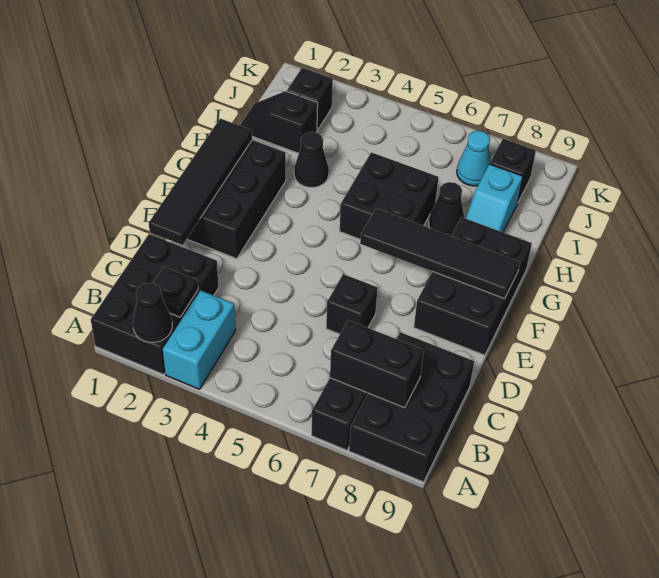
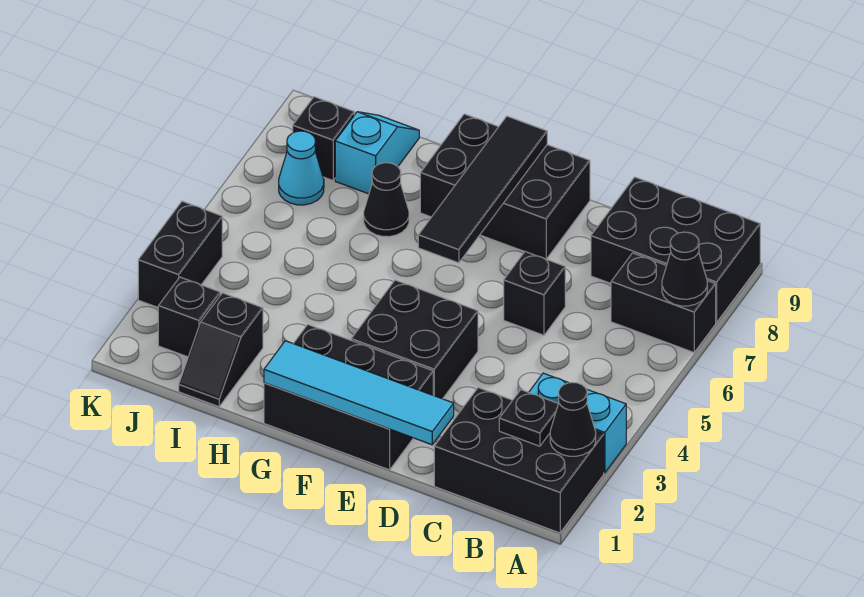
black brick B7:B8 level 2 -> black brick K3:K4 level 1
black tile D1:G1 level 2 -> cyan tile D1:G1 level 2
black brick G5:H6 level 1 -> black brick E3:F4 level 1
black cone H3 level 1 -> black cone A7 level 2
cyan slope H8:I8 level 1 top I -> cyan slope I8:I9 level 1 top 8

